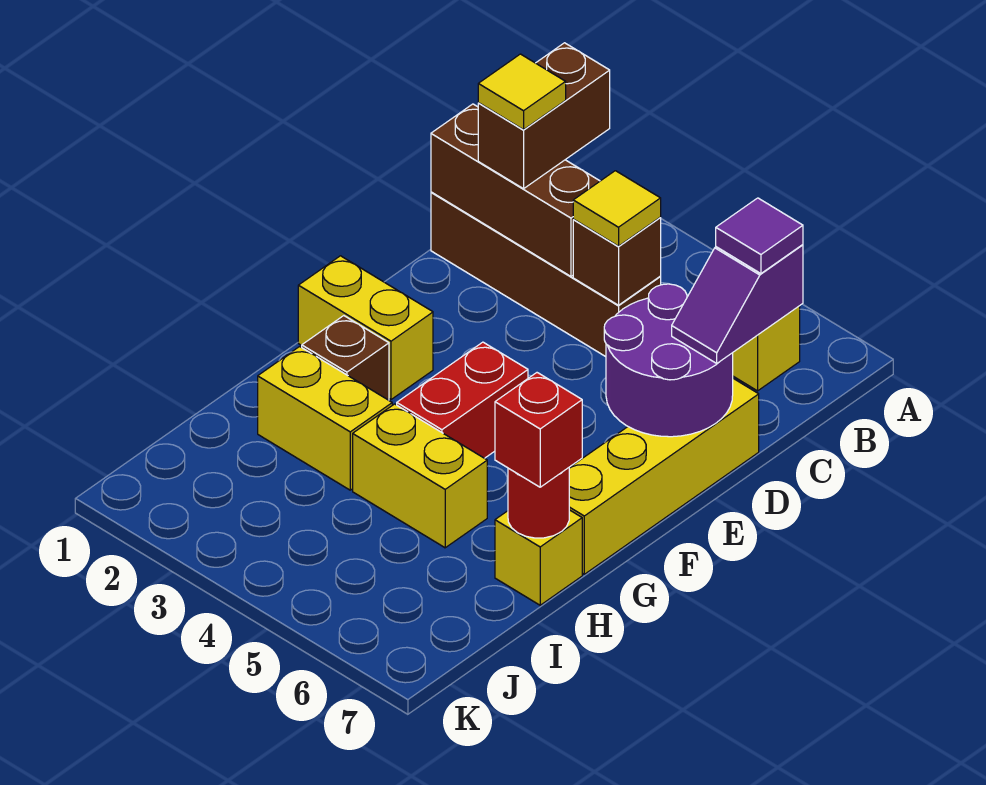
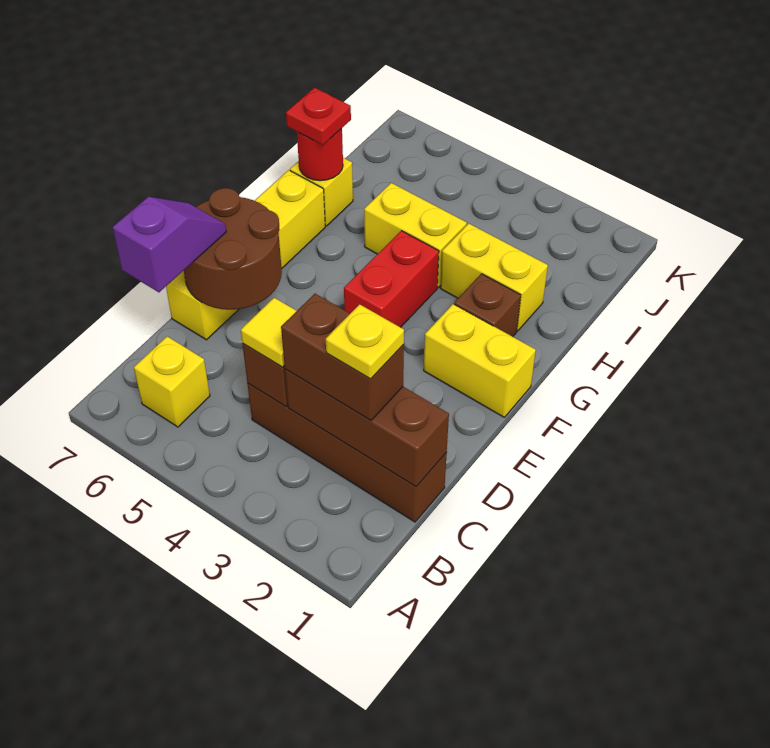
brown brick B2:C2 level 3 -> brown brick C2:C3 level 3
yellow tile C2 level 4 -> yellow plate C2 level 4
purple tile C7 level 4 -> none
purple round brick D6:E7 level 2 -> brown round brick D6:E7 level 2
red brick H7 level 3 -> red plate H7 level 3

